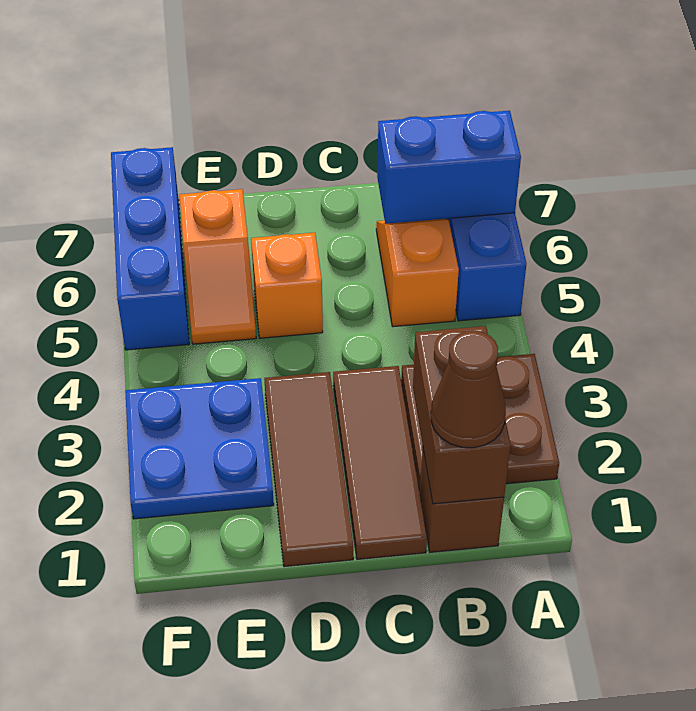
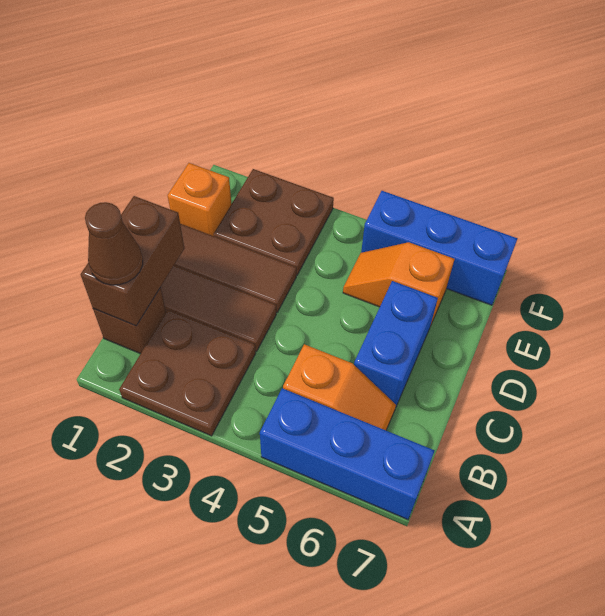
blue brick A6:B6 level 2 -> blue brick C6:D6 level 1
brown brick B1:B2 level 2 -> brown brick B1:C1 level 2
orange brick D5 level 1 -> orange brick E1 level 1
blue plate E2:F3 level 1 -> brown plate E2:F3 level 1

